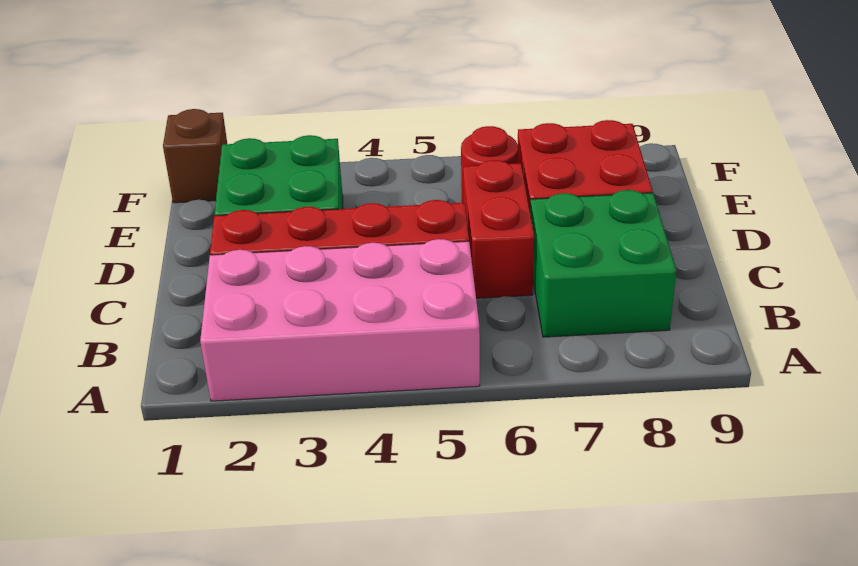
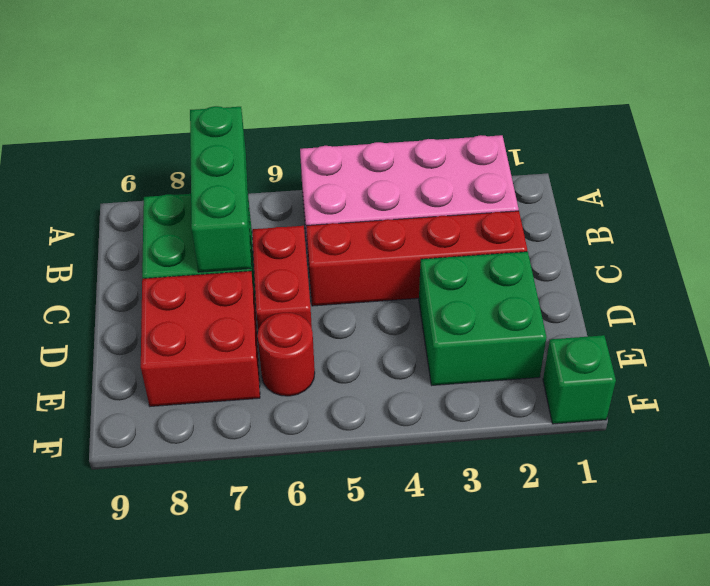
none -> green brick A7:C7 level 2
brown brick F1 level 1 -> green brick F1 level 1

